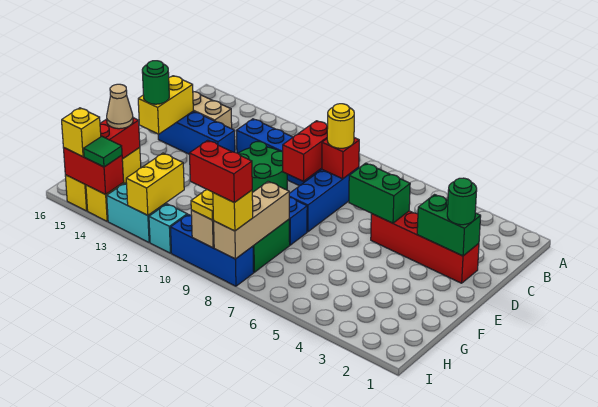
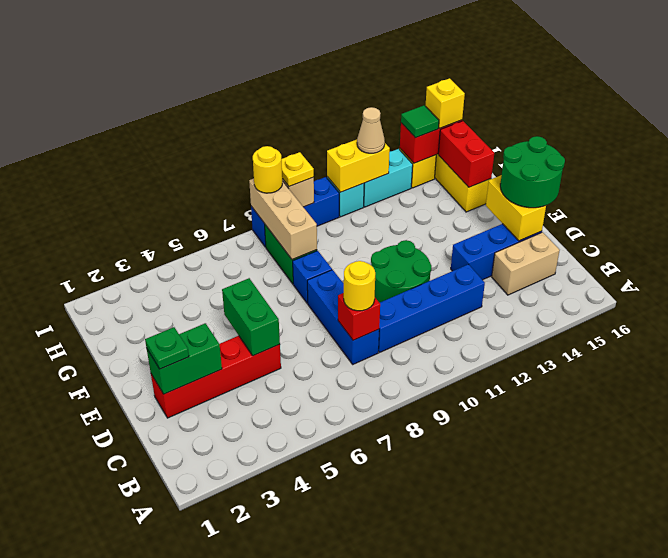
red brick C9:D9 level 2 -> none
green round brick D2 level 3 -> green plate D2 level 3
green brick D5:D6 level 2 -> green brick D5:E5 level 2
green round brick E15 level 3 -> green round brick D15:E16 level 3
tan cone G15 level 3 -> tan cone I12 level 3
yellow brick H12:I12 level 2 -> yellow brick I11:I12 level 2
yellow brick I8 level 3 -> yellow round brick I8 level 3
red brick I8:I9 level 4 -> none

